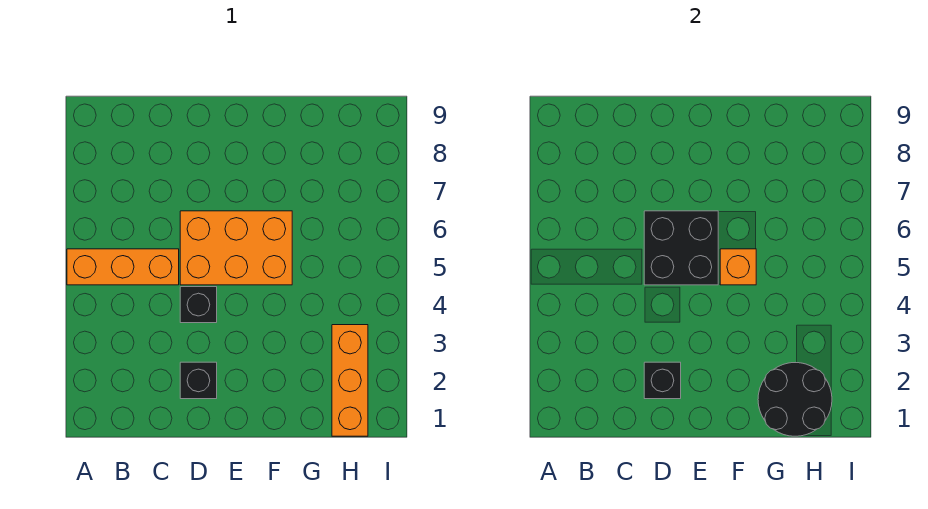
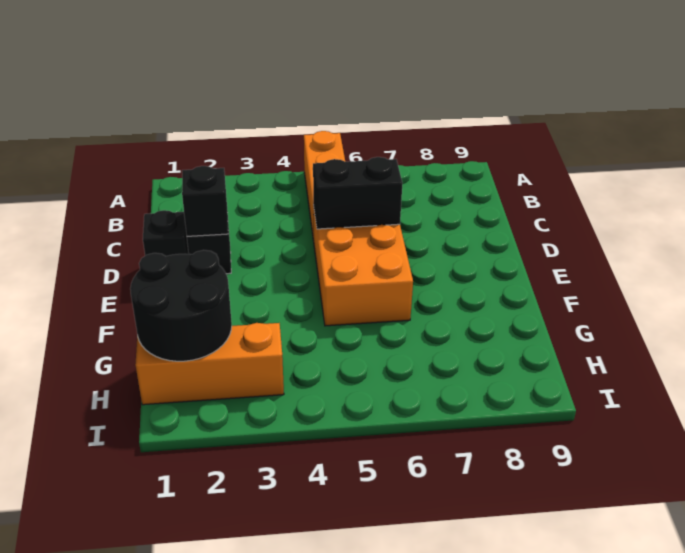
black brick D4 level 1 -> black brick D1 level 1
black brick D5:E6 level 2 -> black brick D5:D6 level 2
orange brick F5 level 2 -> none

